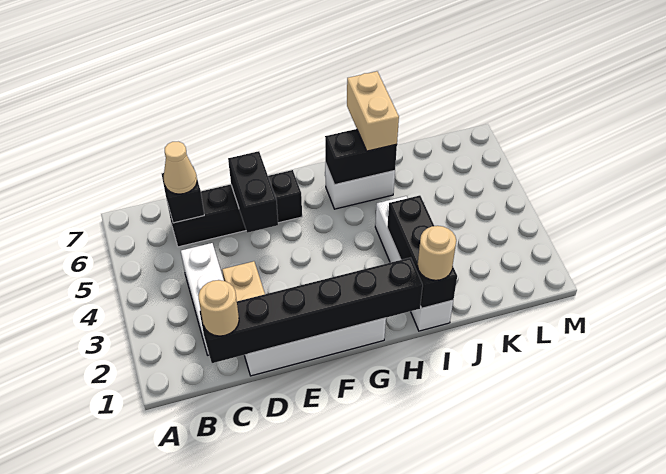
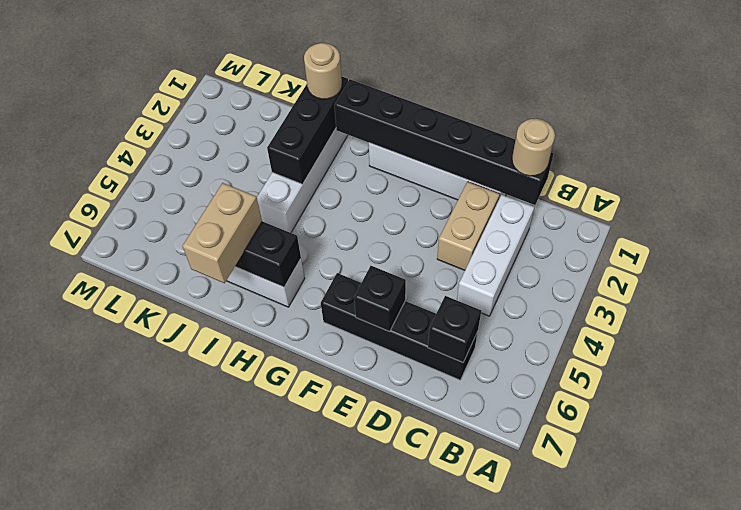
tan cone C6 level 3 -> none
black brick E5:E6 level 2 -> black brick E6 level 2

